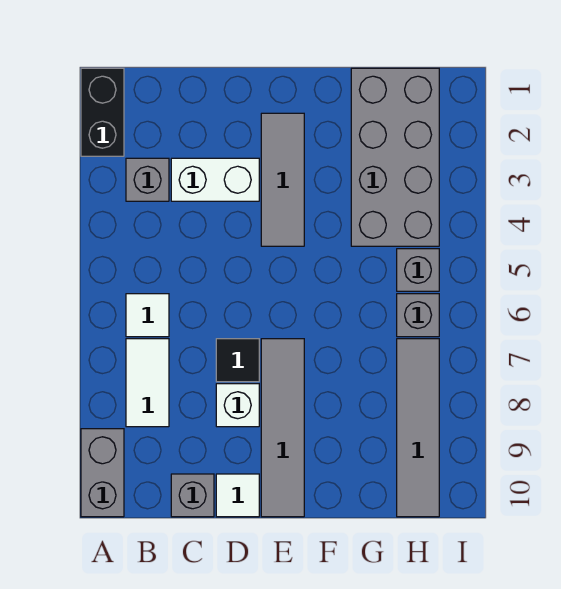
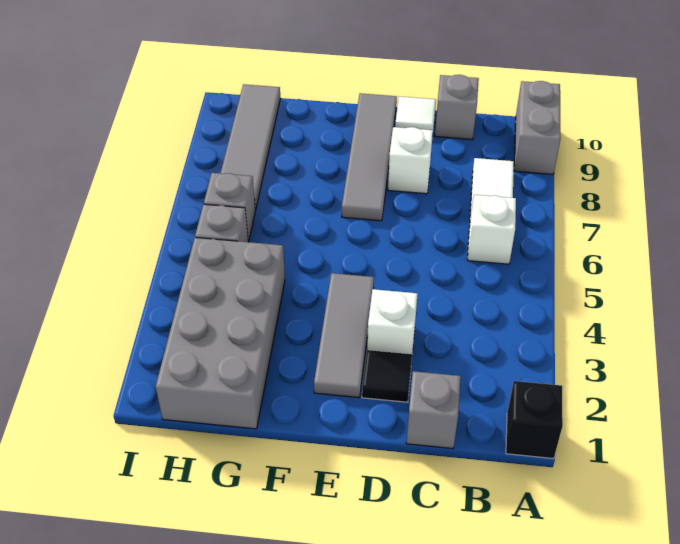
black brick A1:A2 level 1 -> black brick A1 level 1
grey brick B3 level 1 -> grey brick C1 level 1
white tile B6 level 1 -> white brick B6 level 1
white brick C3:D3 level 1 -> white brick D3 level 1
black tile D7 level 1 -> black tile D2 level 1

